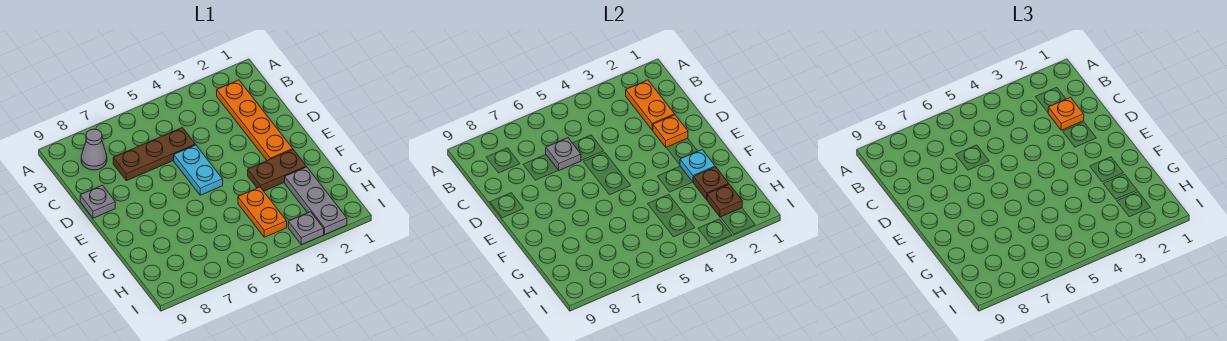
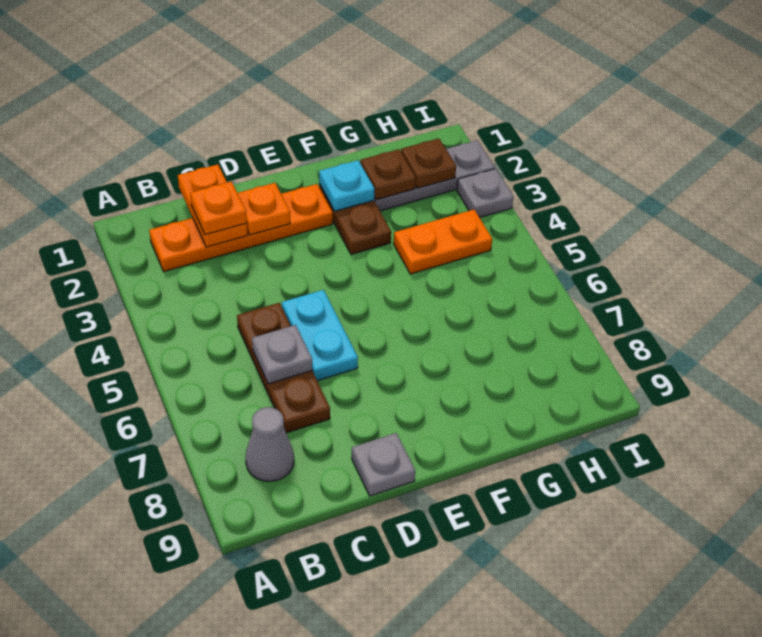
orange plate B2:C2 level 2 -> orange plate C1:C2 level 2
cyan plate D5:E5 level 1 -> cyan plate D5:D6 level 1

